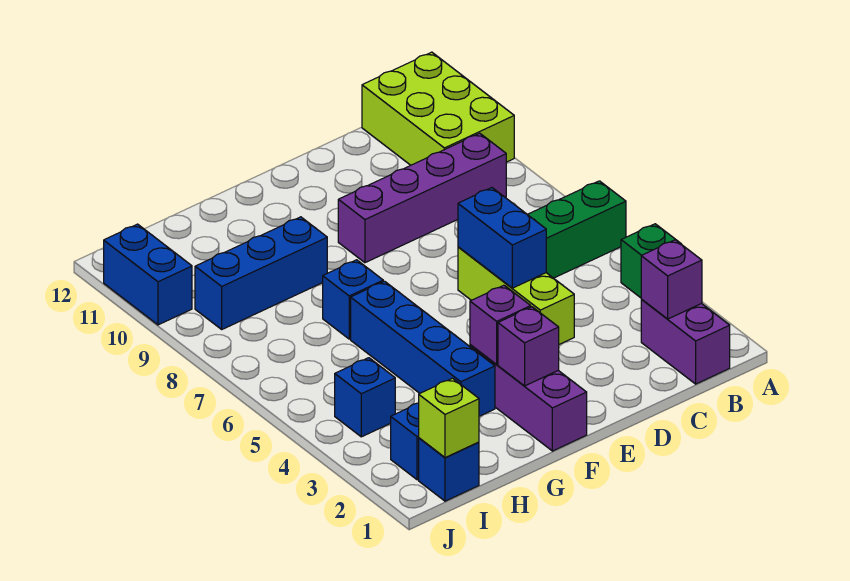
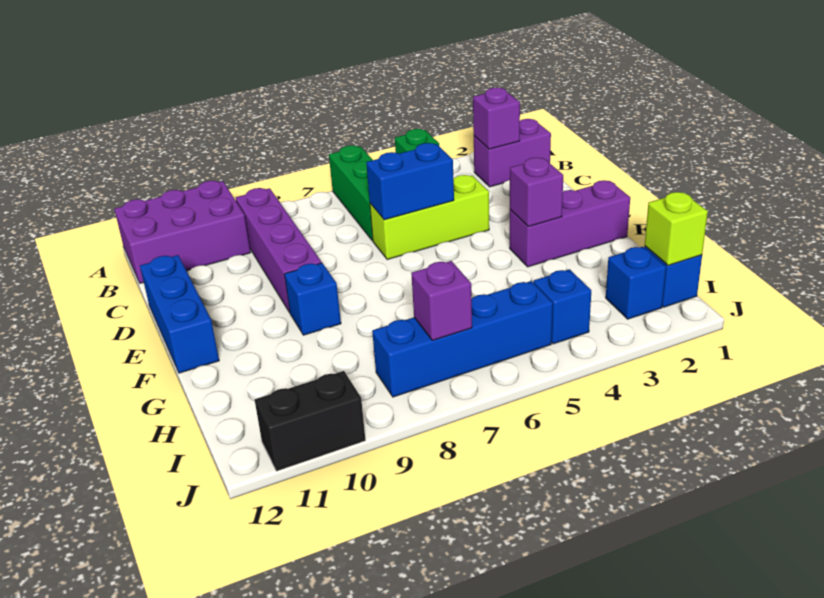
lime brick A10:B12 level 1 -> purple brick A10:B12 level 1
purple brick F2 level 2 -> purple brick I7 level 2
blue brick G3:G6 level 1 -> blue brick I5:I8 level 1
blue brick G7 level 1 -> blue brick F9 level 1
blue brick G9:I9 level 1 -> blue brick D12:F12 level 1
blue brick J10:J11 level 1 -> black brick J10:J11 level 1

